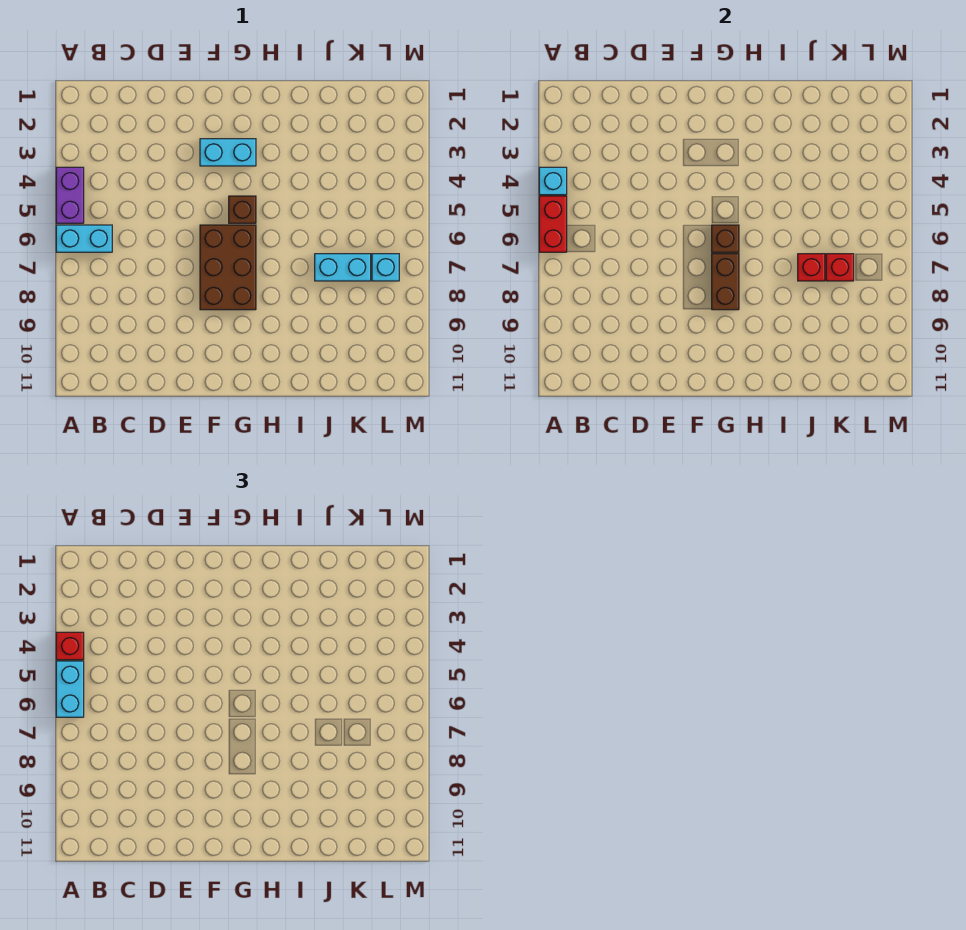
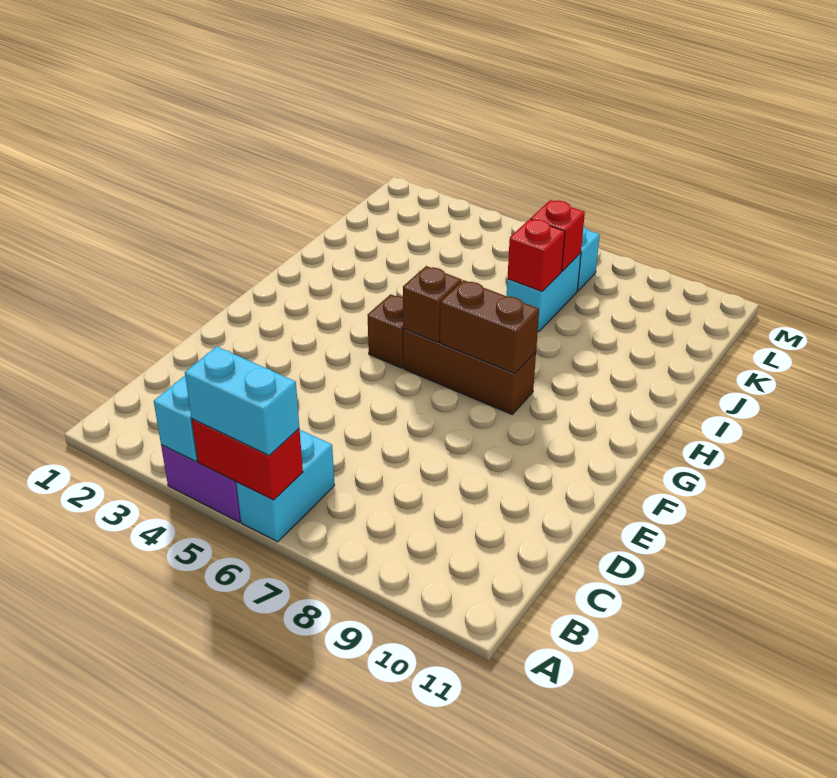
red brick A4 level 3 -> none
cyan brick F3:G3 level 1 -> none
brown brick F6:G8 level 1 -> brown brick G6:G8 level 1

